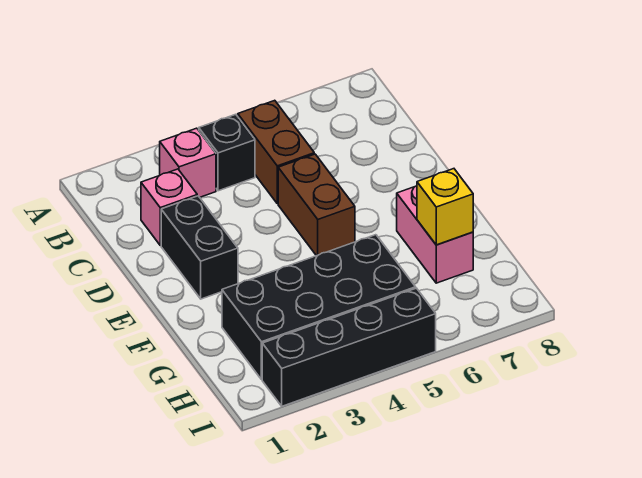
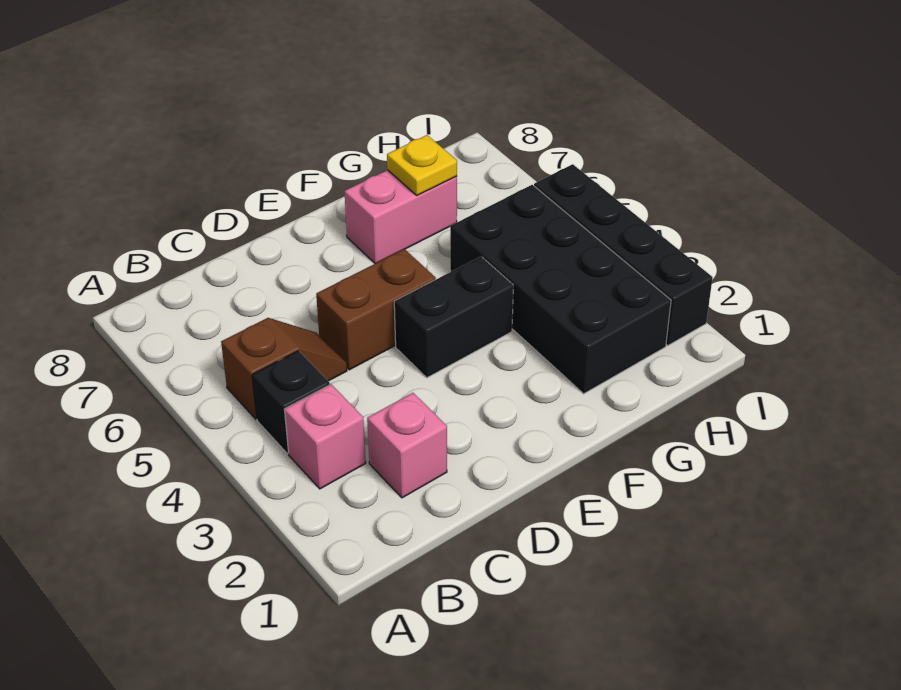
brown brick B5:C5 level 1 -> brown slope B5:C5 level 1 top B
black brick D2:E2 level 1 -> black brick E4:F4 level 1
yellow brick G7 level 2 -> yellow plate G7 level 2

